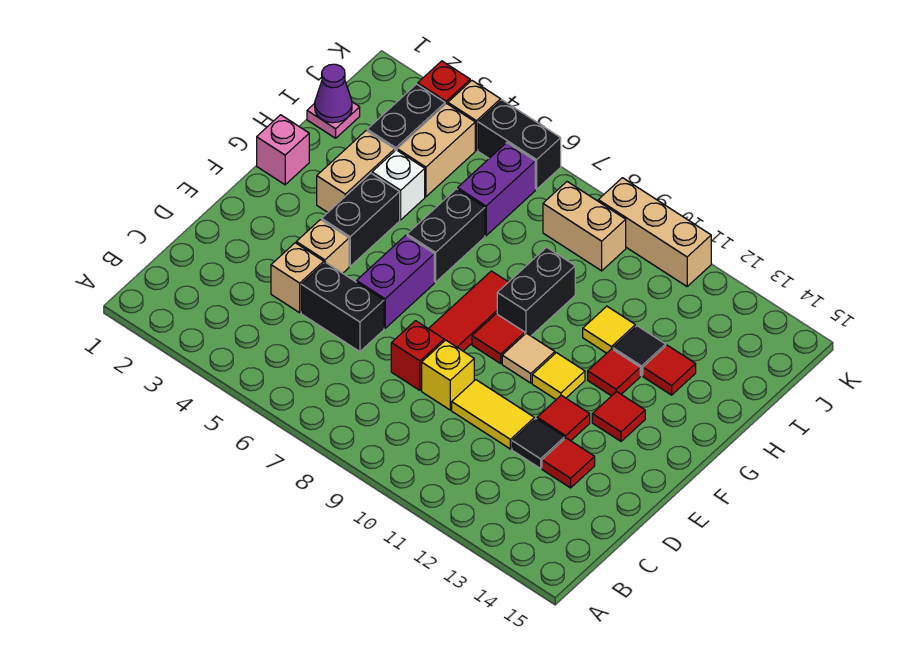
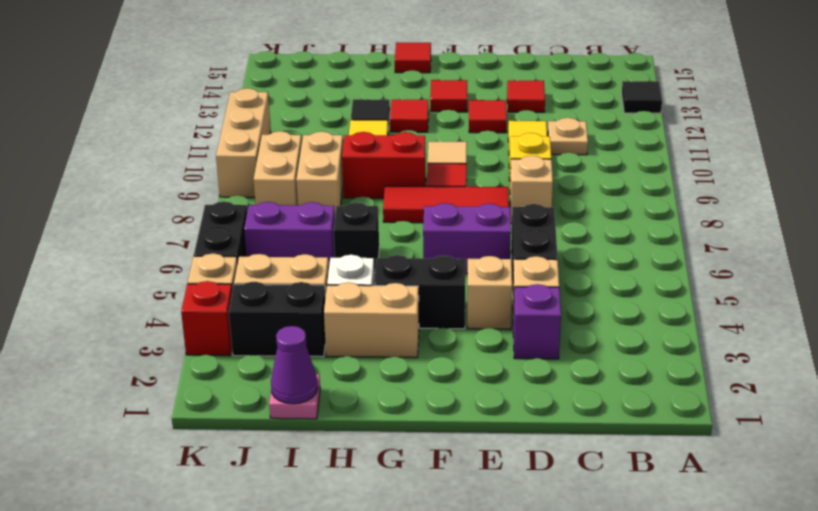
none -> tan plate C11 level 1
none -> purple brick D3 level 1
red brick D8 level 1 -> tan brick D8 level 1
black tile D12 level 1 -> black tile A13 level 1
yellow tile F11 level 1 -> none
pink brick G1 level 1 -> none
black brick G6:H6 level 1 -> black brick H6 level 1
black brick G9:H9 level 1 -> red brick G9:H9 level 1
red tile H13 level 1 -> red tile G15 level 1
none -> tan brick I8:I9 level 1

